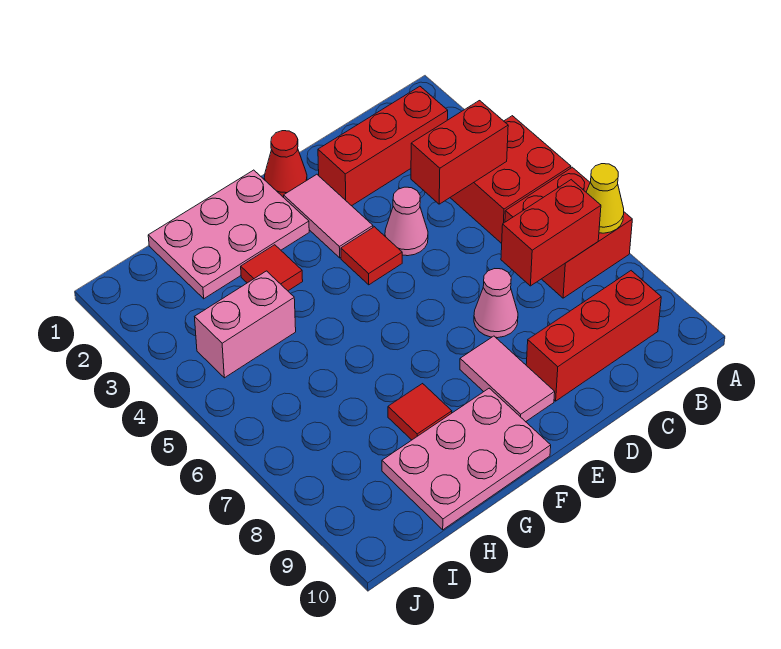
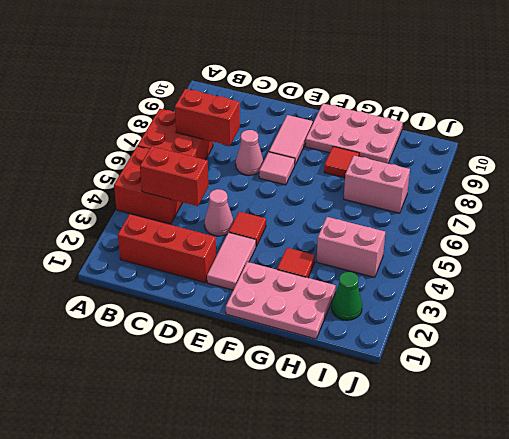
yellow cone A7 level 2 -> none
red brick B9:D9 level 1 -> none
red cone E1 level 1 -> none
none -> pink tile E7 level 1
none -> pink brick H7:I7 level 1
none -> green cone I2 level 1

